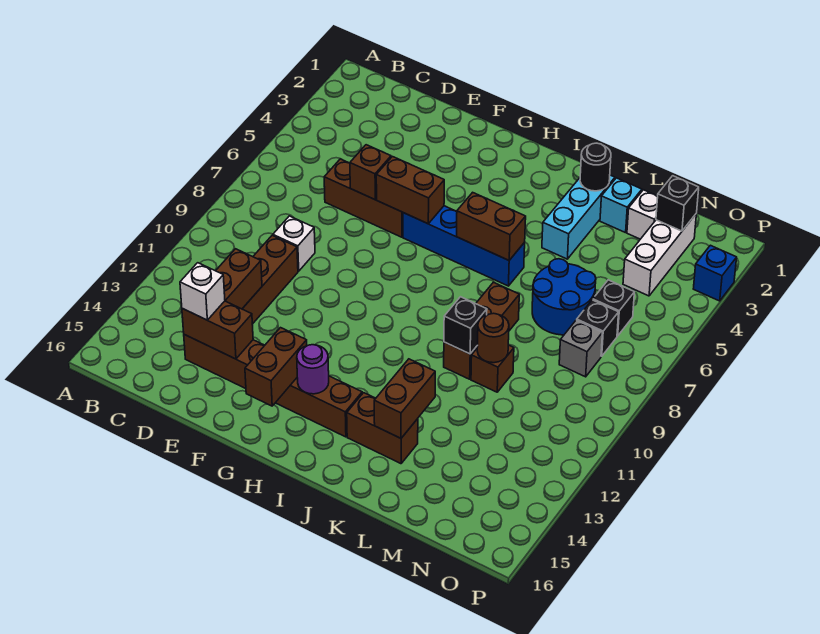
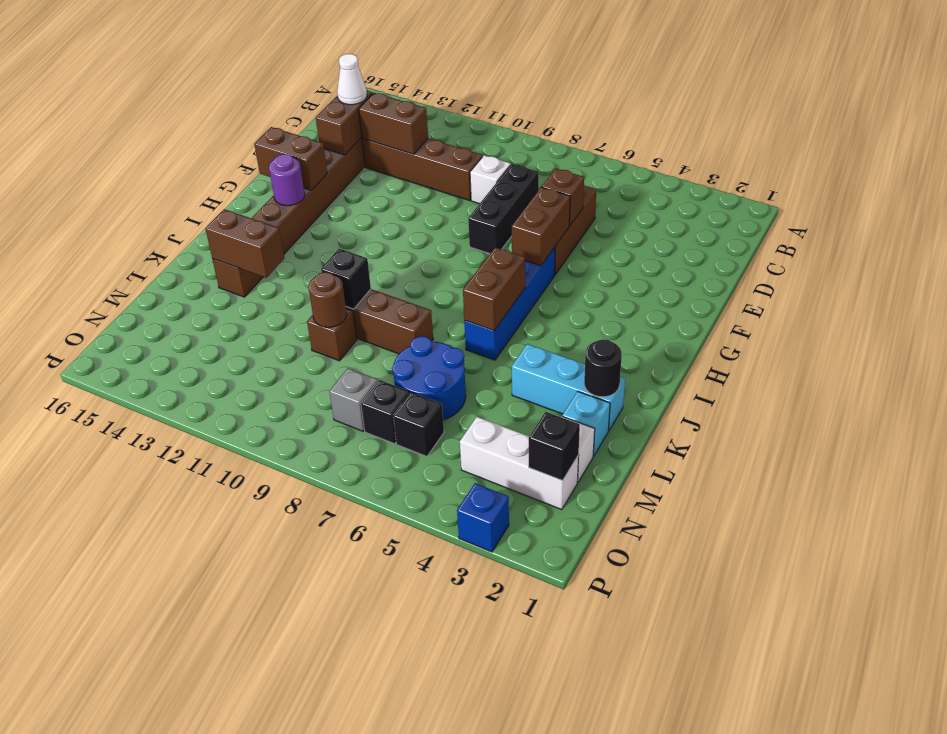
none -> black brick D8:F8 level 1
white brick D14 level 3 -> white cone D14 level 3

